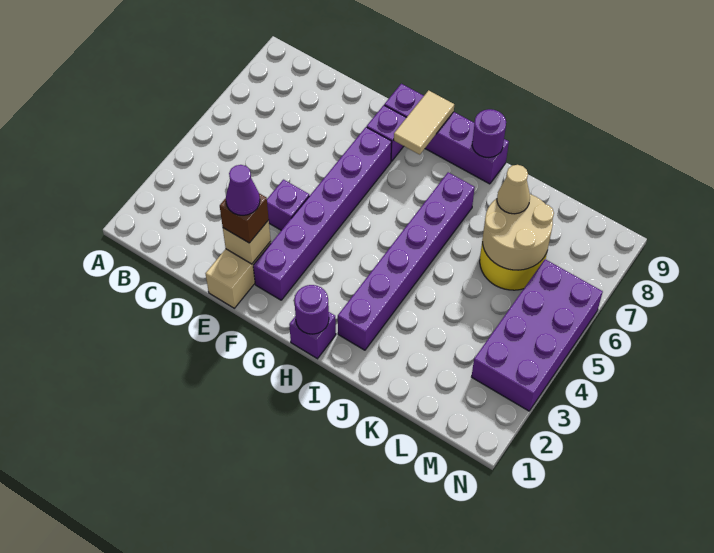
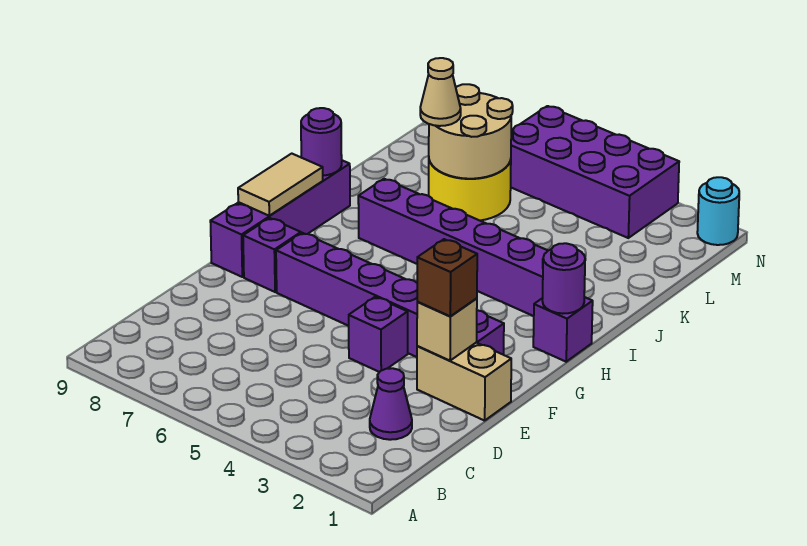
purple cone E2 level 4 -> purple cone C2 level 1
tan tile G8:G9 level 2 -> tan tile G9:H9 level 2
none -> cyan round brick N1 level 1

